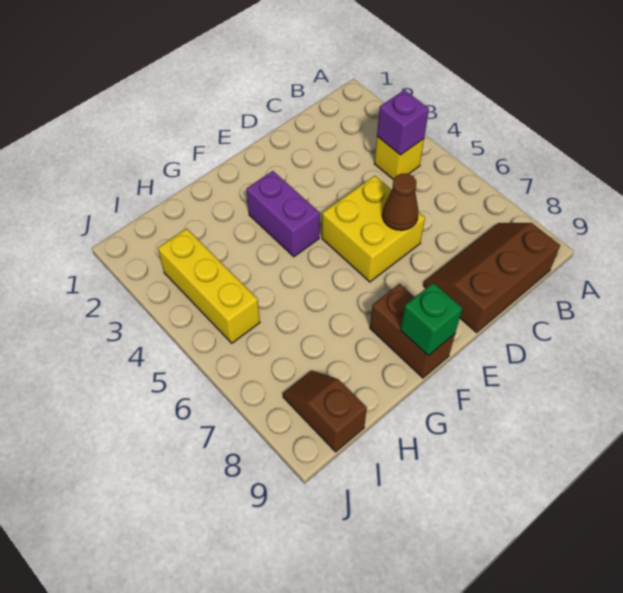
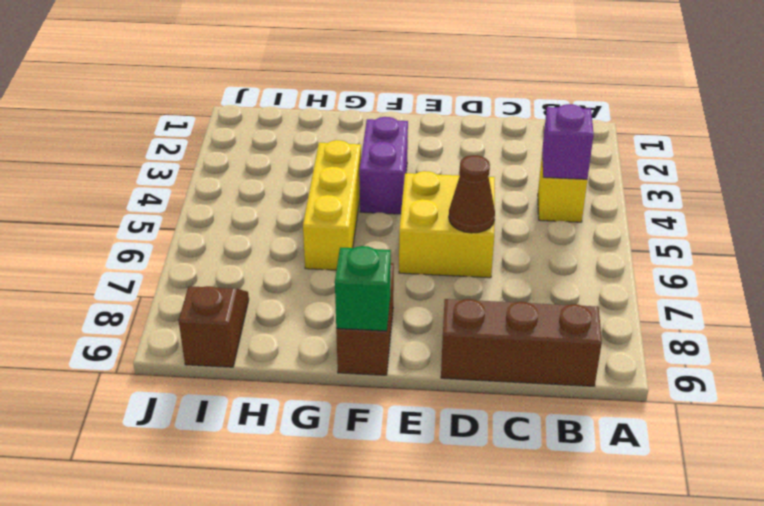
yellow brick I3:I5 level 1 -> yellow brick G4:G6 level 1

